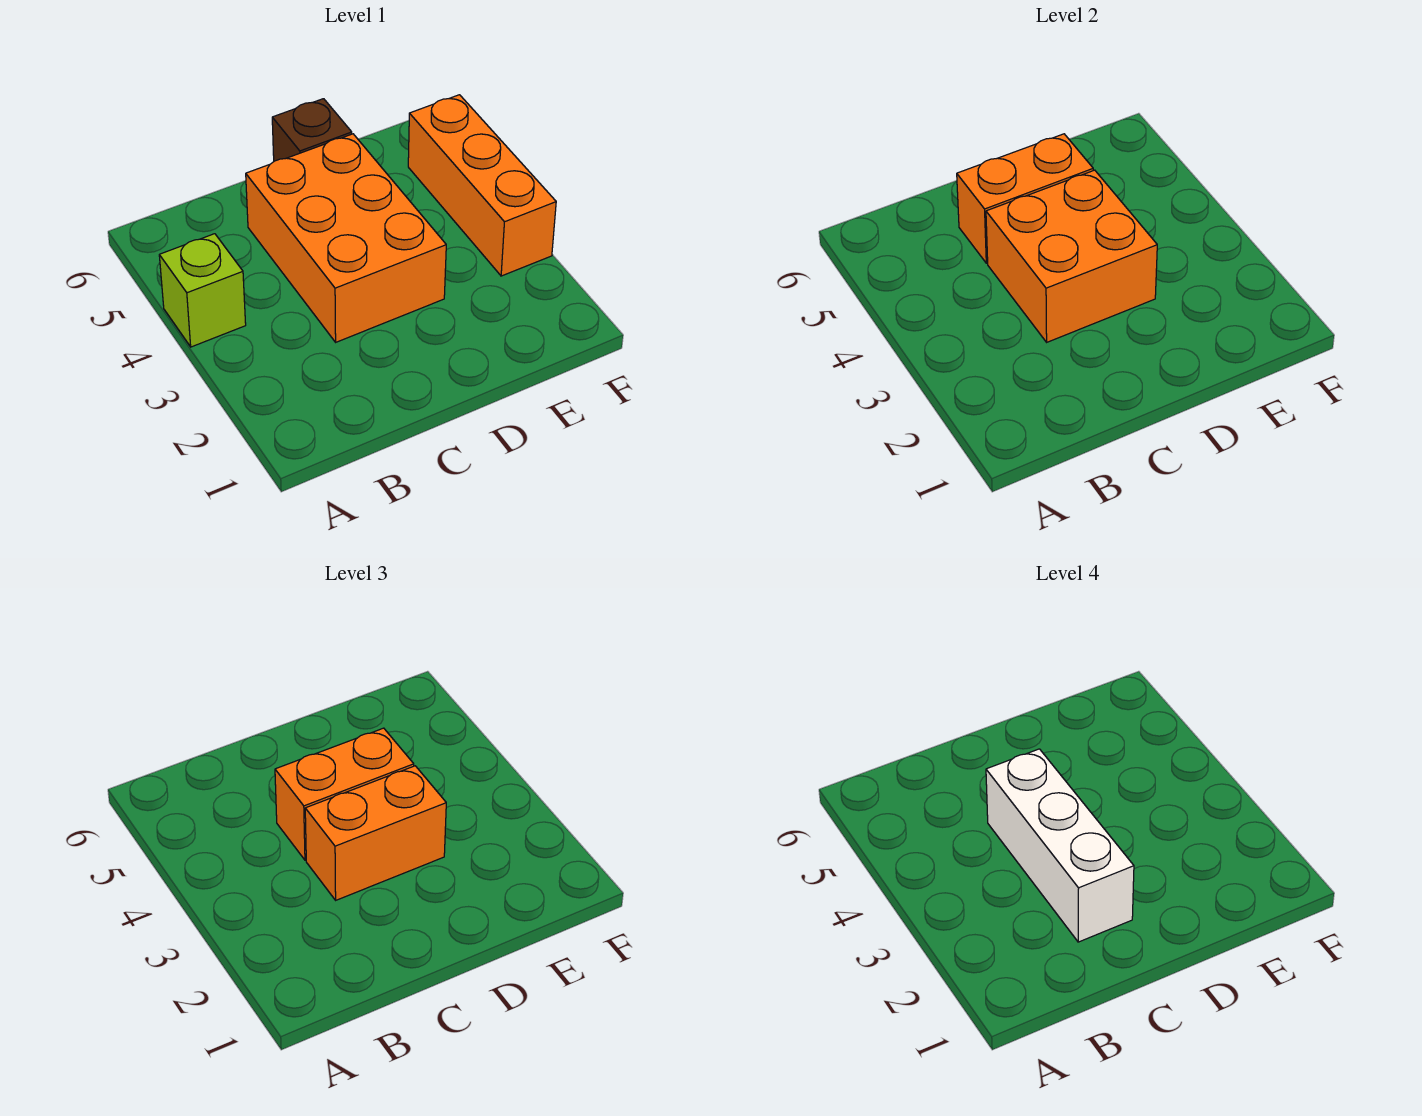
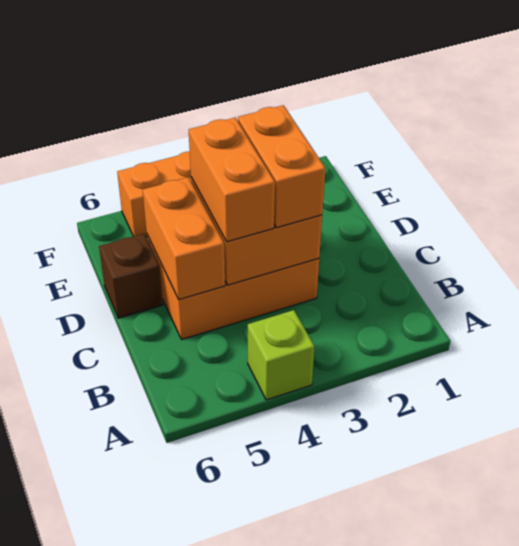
white brick C2:C4 level 4 -> none

